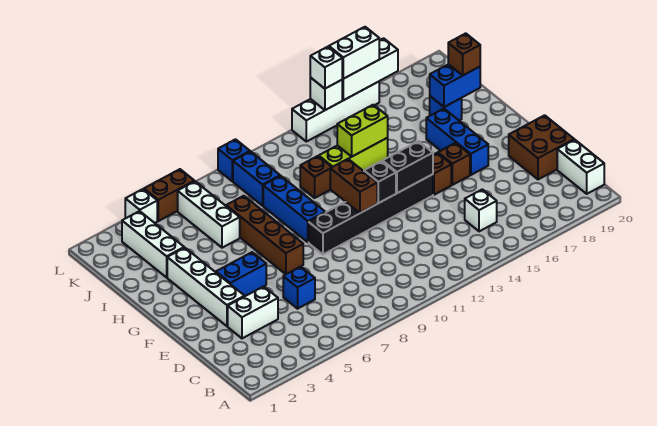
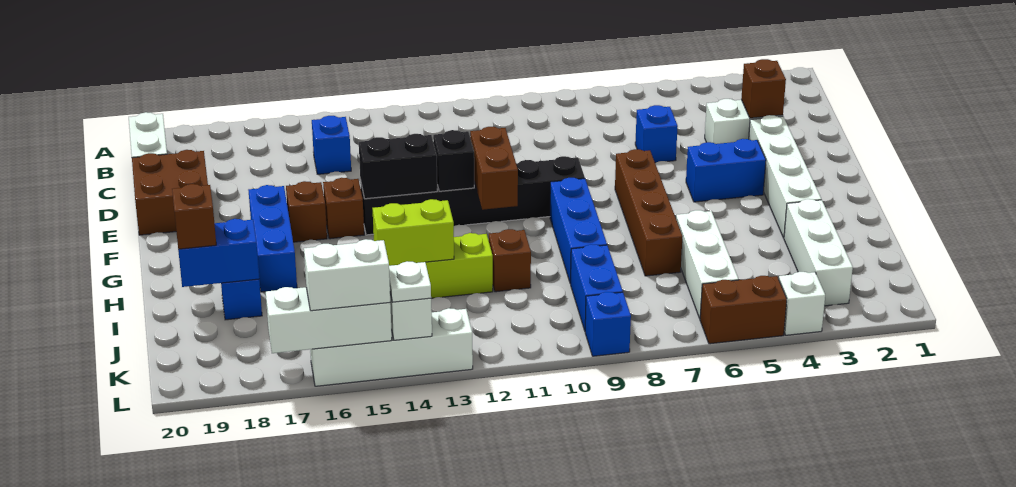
white brick C15 level 1 -> blue brick C15 level 1
none -> brown brick D3 level 2
white brick L14 level 3 -> white plate L14 level 3

